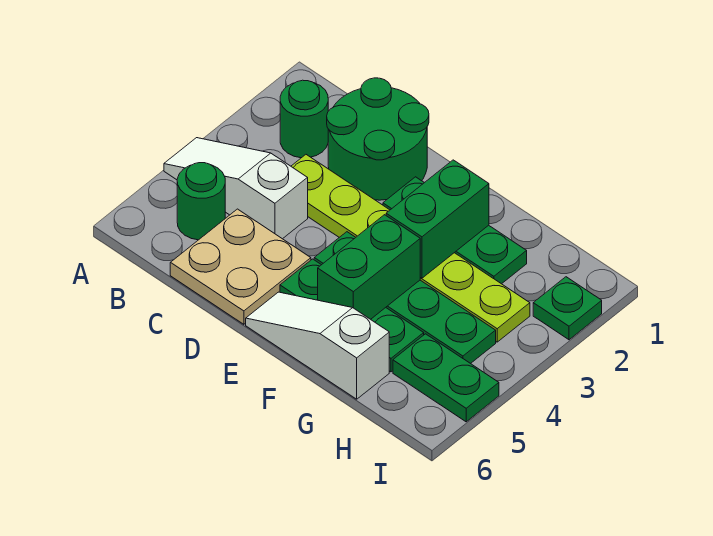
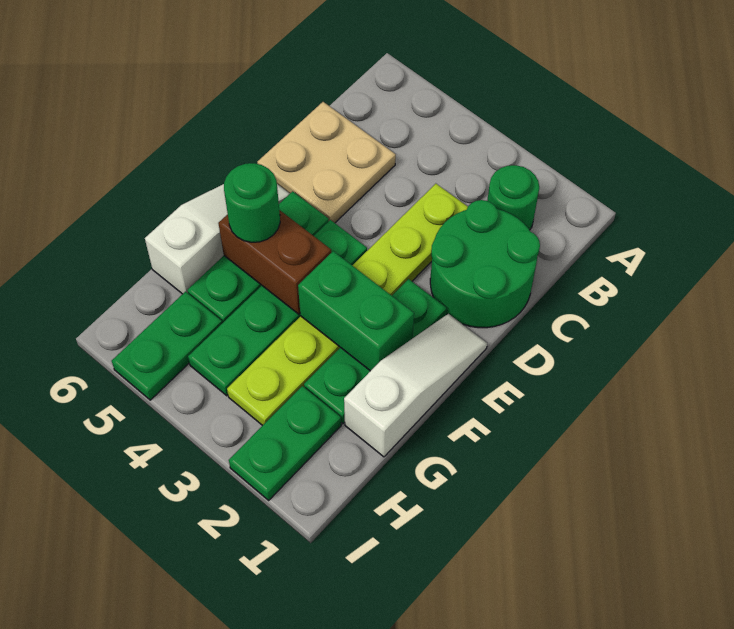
white slope A4:C4 level 1 top C -> white slope E1:G1 level 1 top G
green round brick B5 level 1 -> green round brick F5 level 3
green brick F4:F5 level 2 -> brown brick F4:F5 level 2
green plate I2 level 1 -> green plate H2:I2 level 1

